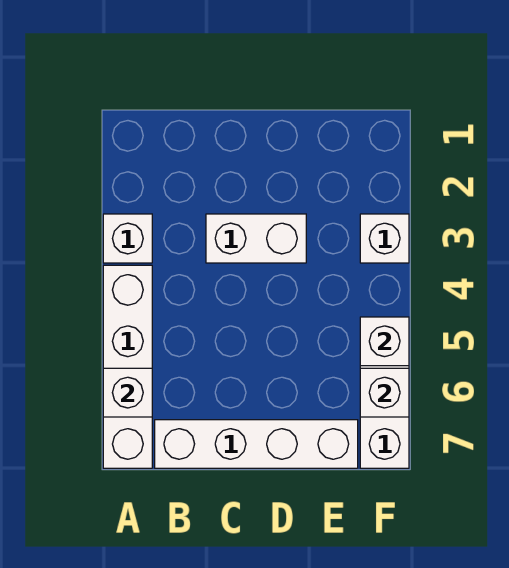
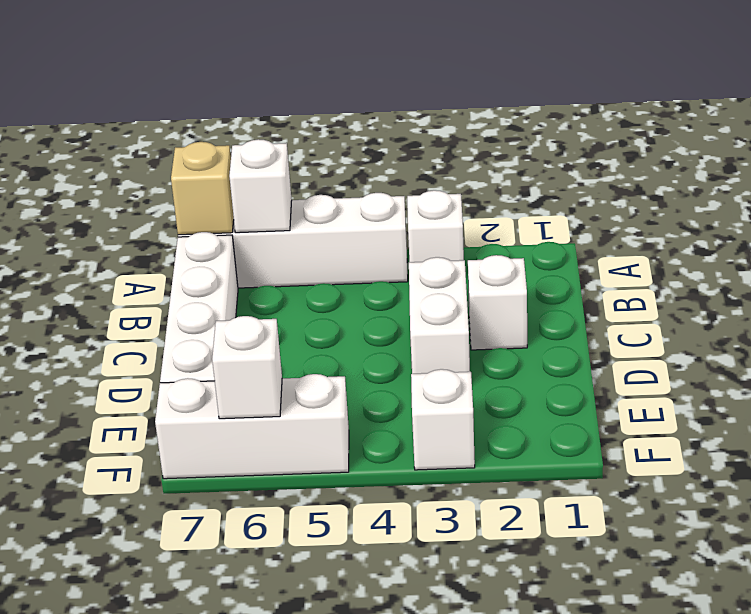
none -> tan brick A7 level 2
white brick F5 level 2 -> white brick C2 level 1

